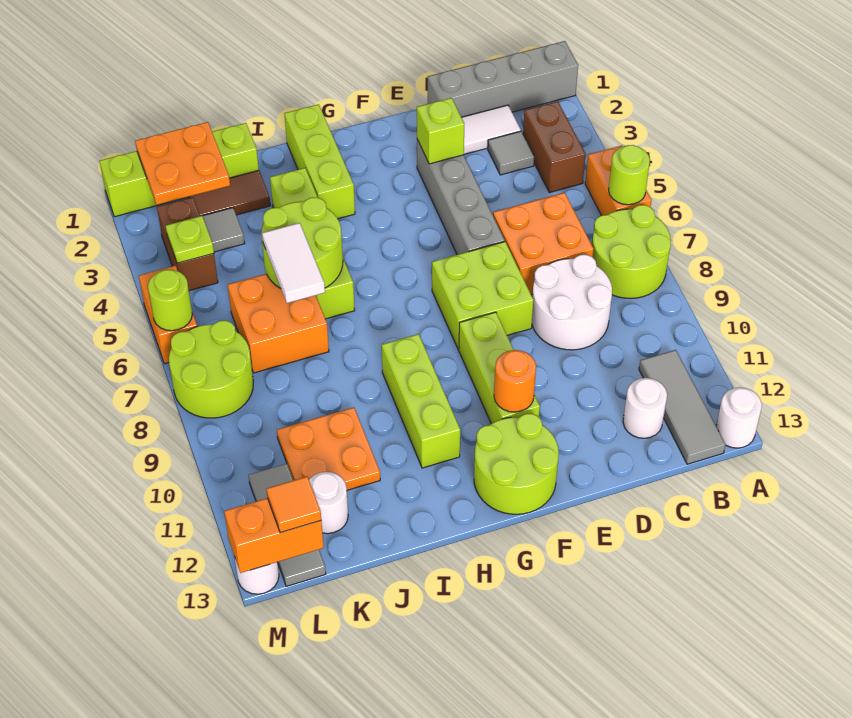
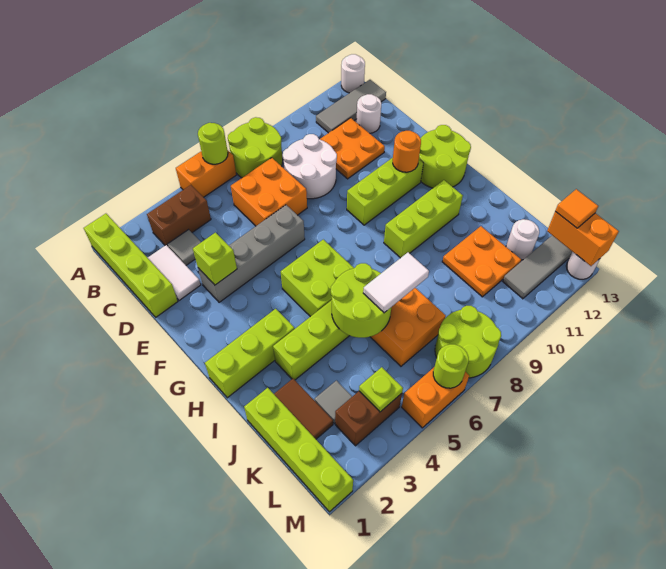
grey brick A1:D1 level 1 -> lime brick A1:D1 level 1
lime brick E7:F8 level 1 -> lime brick G5:H6 level 1
orange plate K1:L2 level 2 -> orange plate C10:D11 level 1

